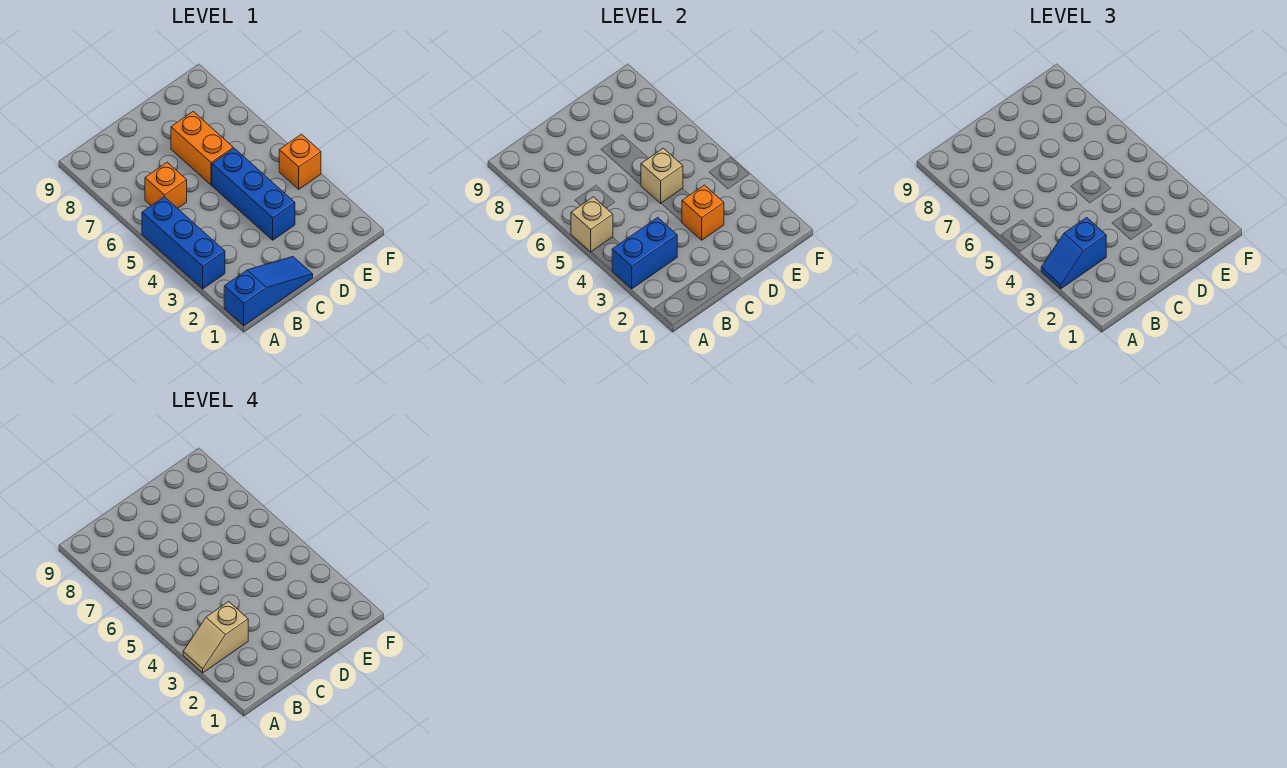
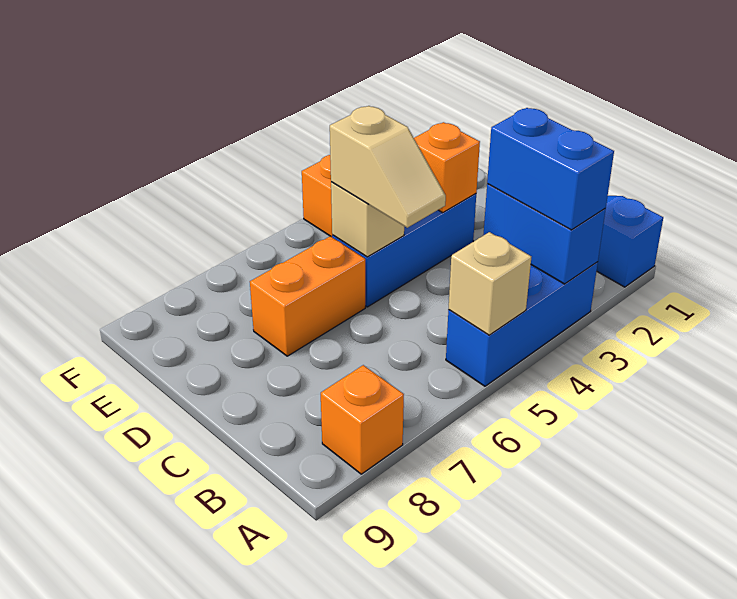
blue slope A3:B3 level 3 top B -> blue brick A3:B3 level 3
tan slope A3:B3 level 4 top B -> tan slope C5:D5 level 3 top D
orange brick B6 level 1 -> orange brick A8 level 1

